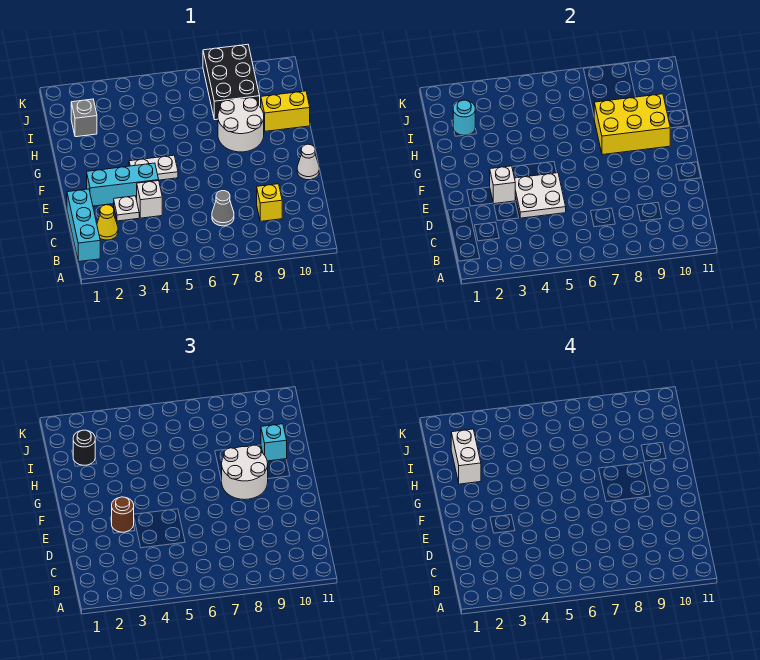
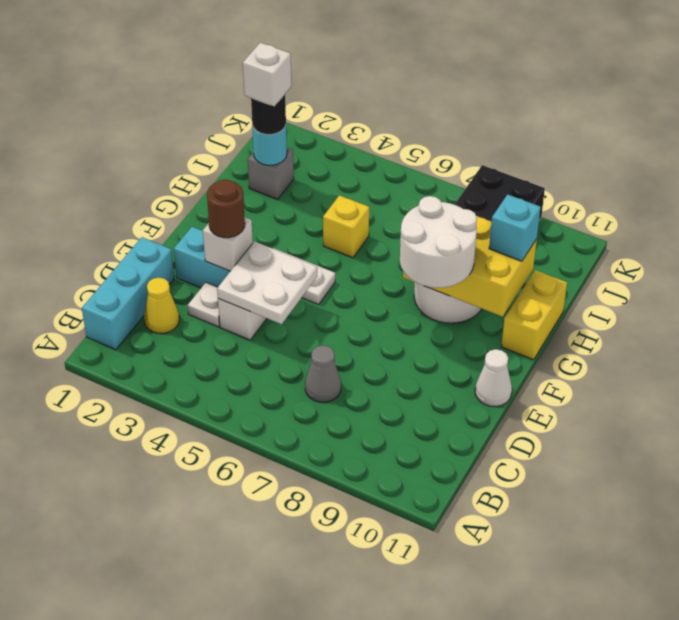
yellow brick C9 level 1 -> yellow brick H5 level 1
white brick H2:I2 level 4 -> white brick I2 level 4
yellow brick H10:H11 level 1 -> yellow brick G11:H11 level 1

